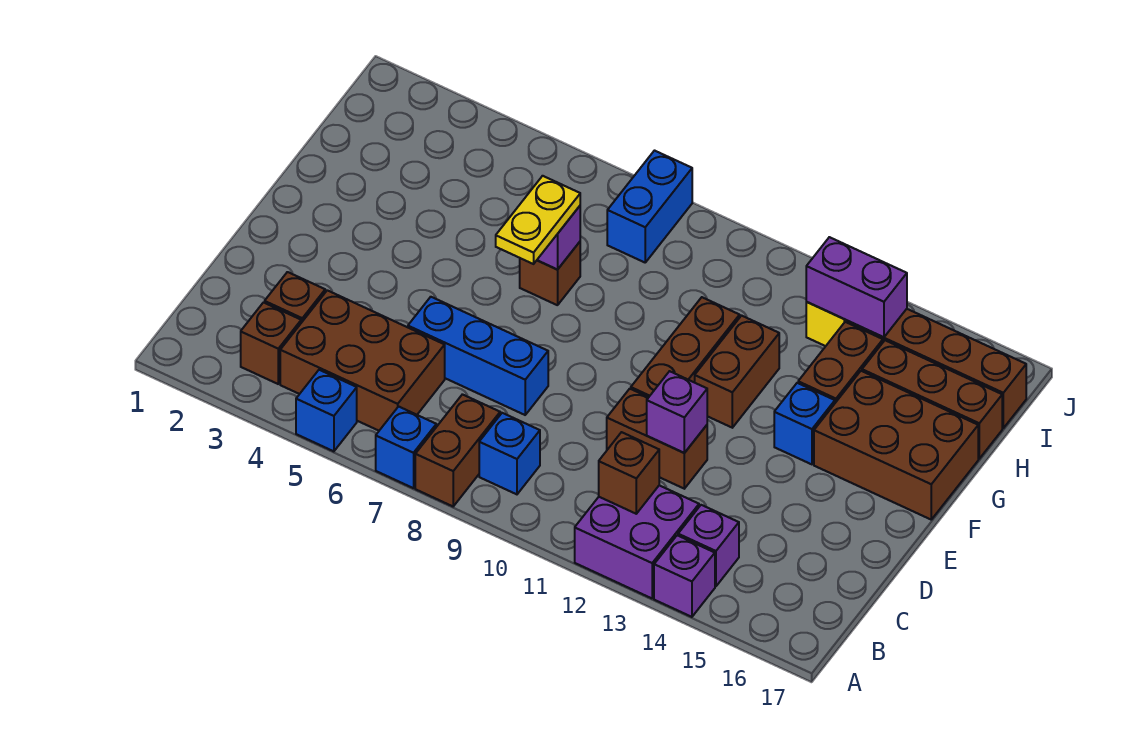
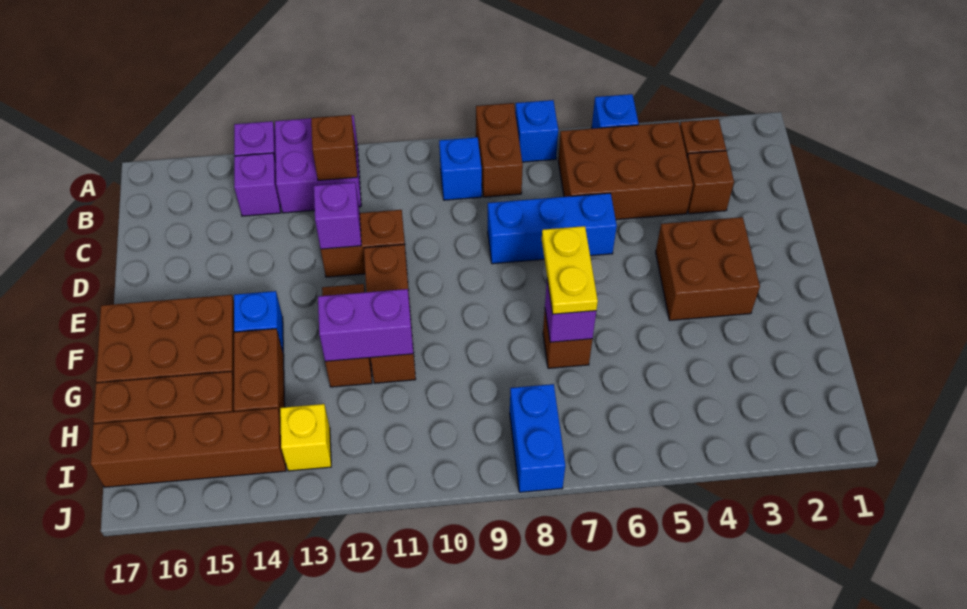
none -> brown brick E3:F4 level 1
purple brick I13:I14 level 2 -> purple brick G11:G12 level 2

